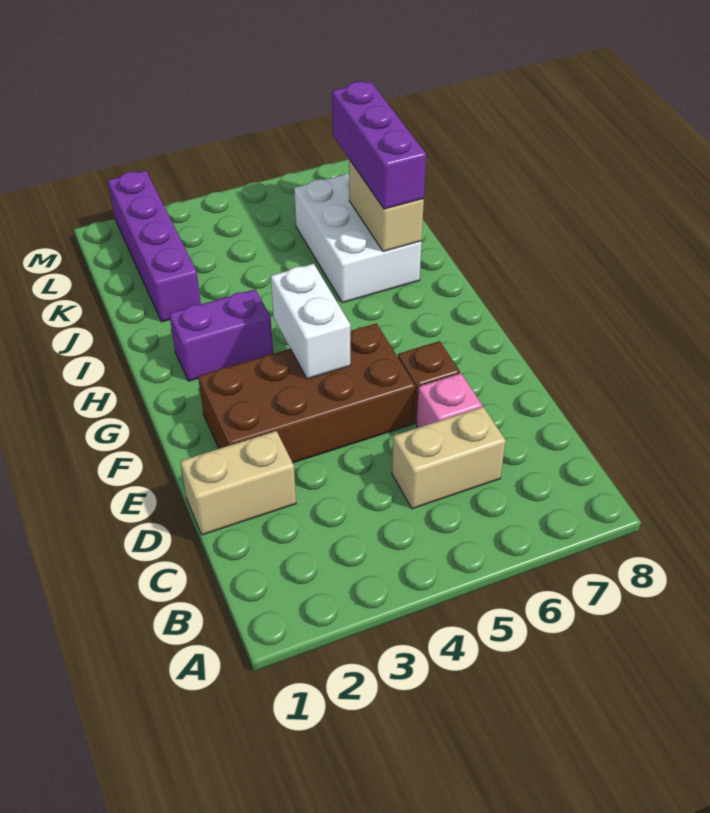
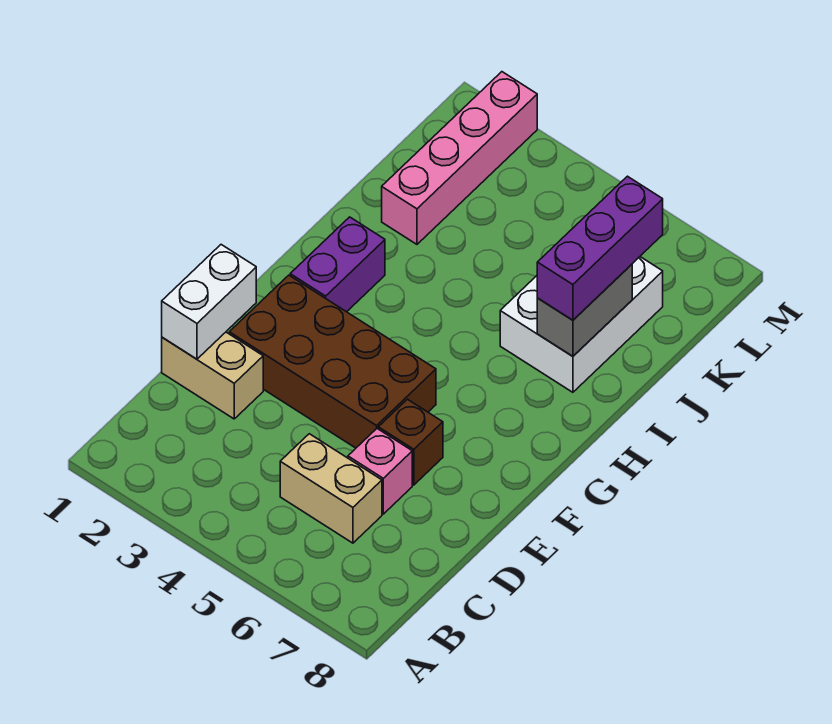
white brick F4:G4 level 2 -> white brick D1:E1 level 2
purple brick H2:H3 level 1 -> purple brick G2:H2 level 1
tan brick I7:J7 level 2 -> grey brick I7:J7 level 2
purple brick J2:M2 level 1 -> pink brick J2:M2 level 1

